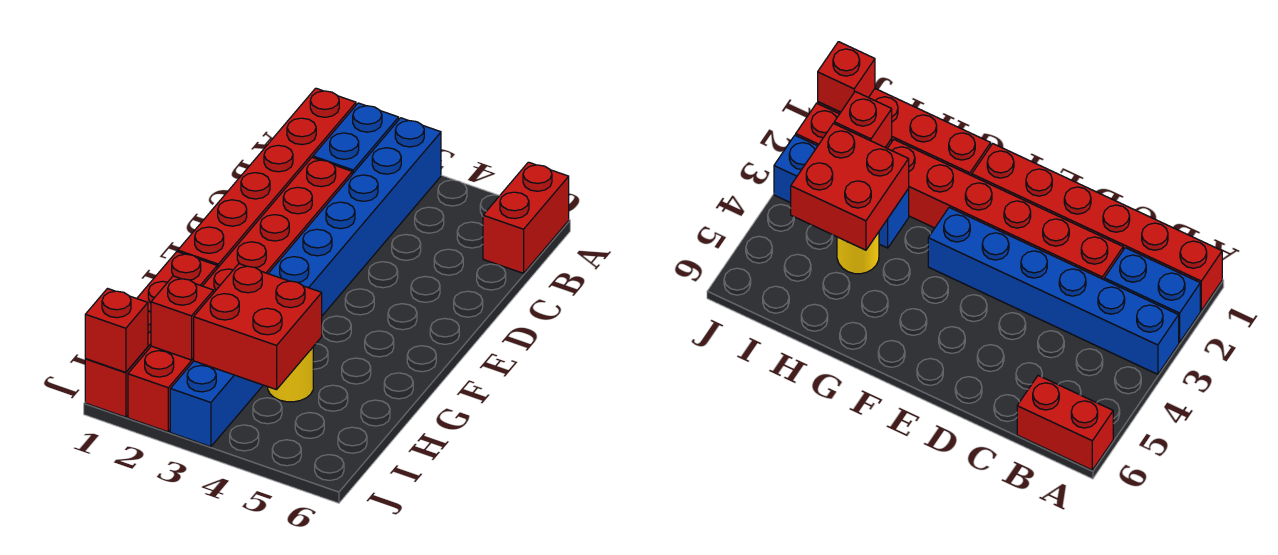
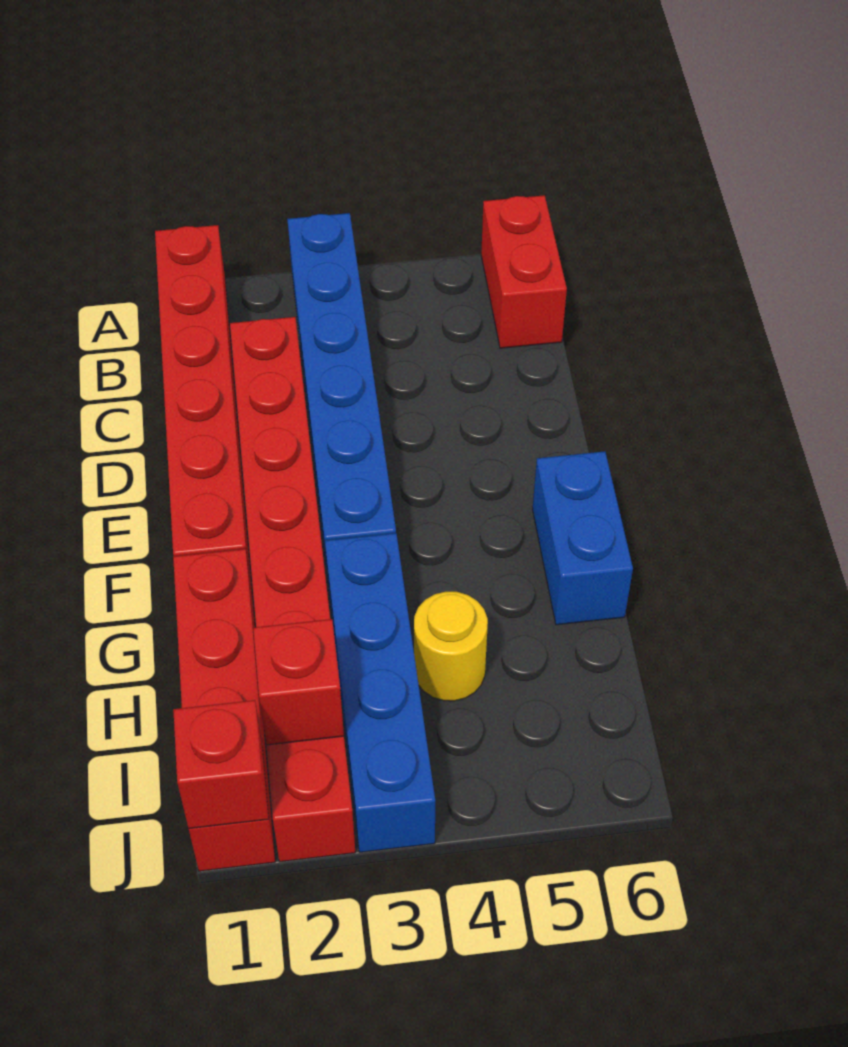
blue brick A2:B2 level 1 -> blue brick F6:G6 level 1
blue brick H3:J3 level 1 -> blue brick G3:J3 level 1
red brick H3:I4 level 2 -> none

